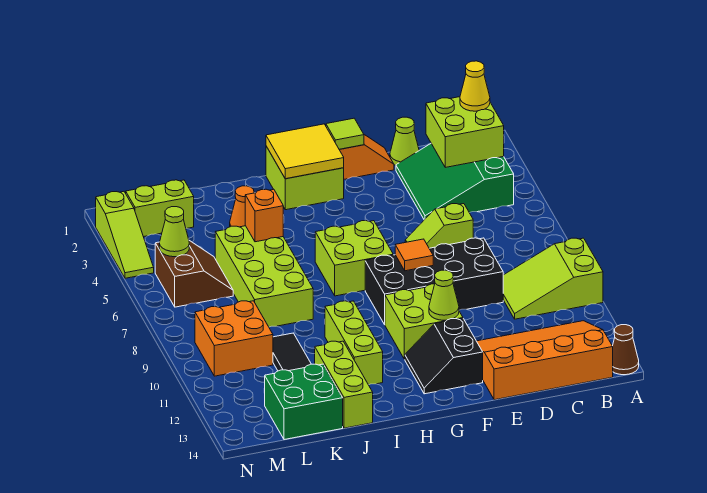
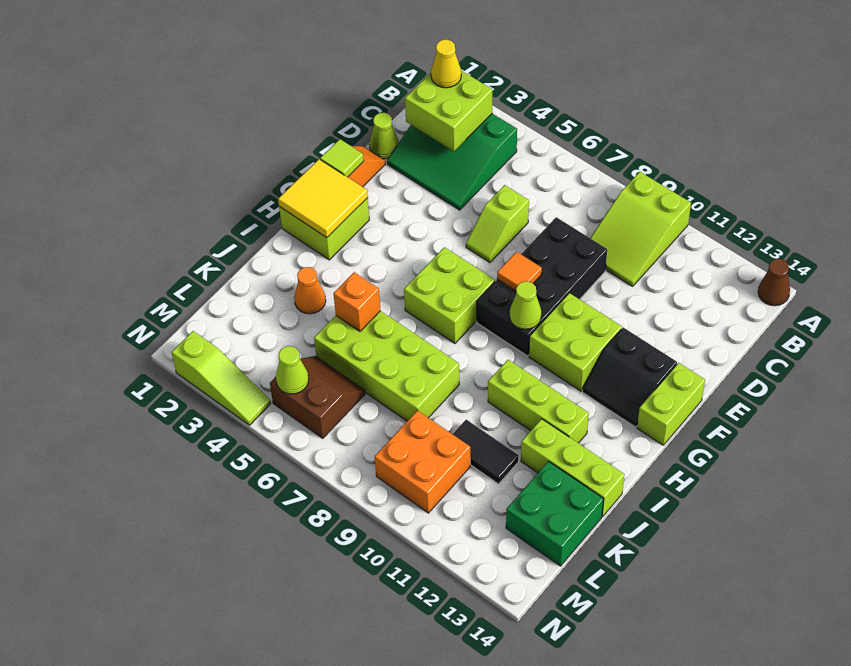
orange slope B12:E14 level 1 top 14 -> none
lime cone F11 level 2 -> lime cone G9 level 2
lime brick L2:M2 level 1 -> lime brick F14:G14 level 1

